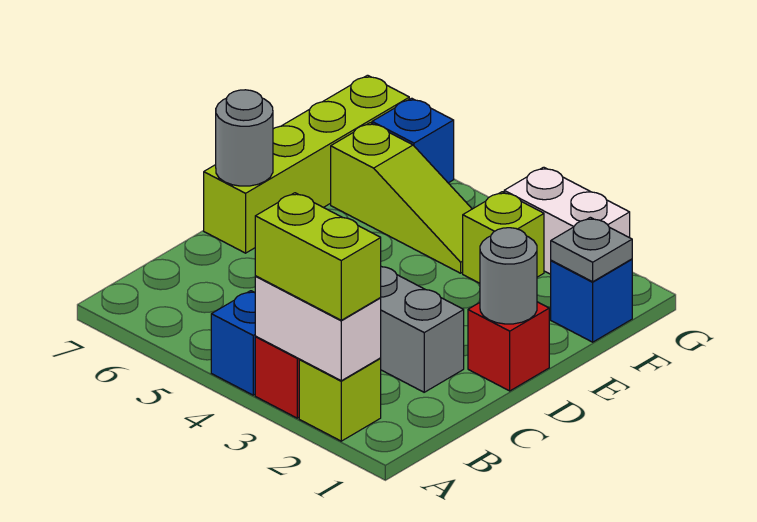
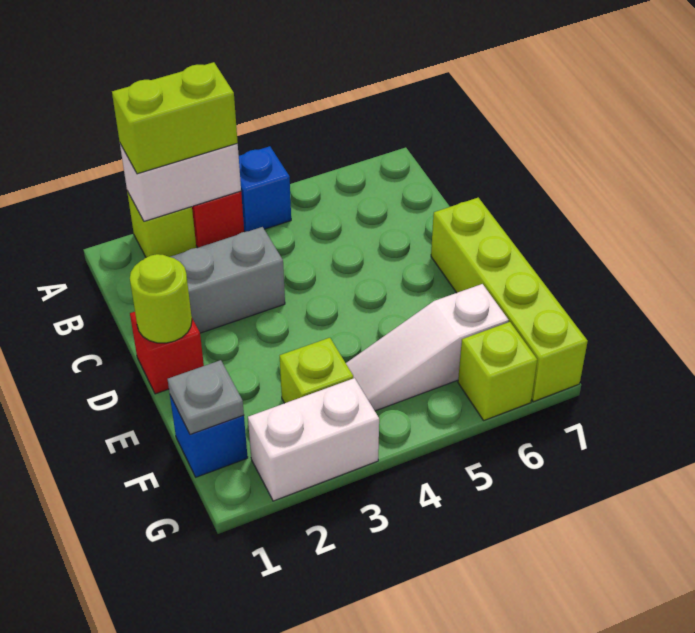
grey round brick D1 level 2 -> lime round brick D1 level 2
grey round brick D7 level 2 -> none
lime slope F4:F6 level 1 top 6 -> white slope F4:F6 level 1 top 6
blue brick G6 level 1 -> lime brick G6 level 1

